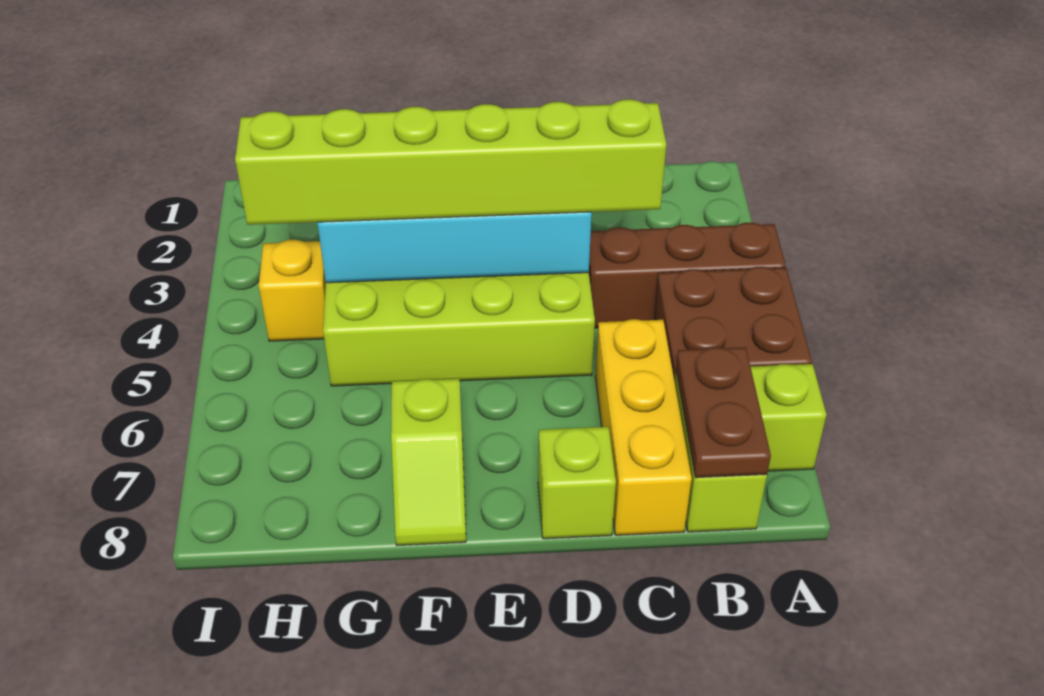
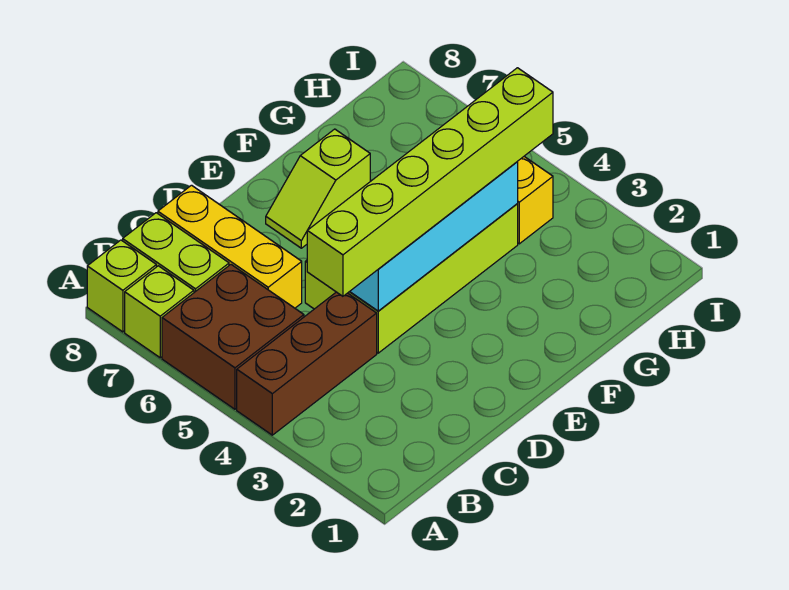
brown plate B7:B8 level 2 -> none
lime brick D8 level 1 -> lime brick A8 level 1
lime slope F7:F8 level 1 top 7 -> lime slope E7:F7 level 1 top F

